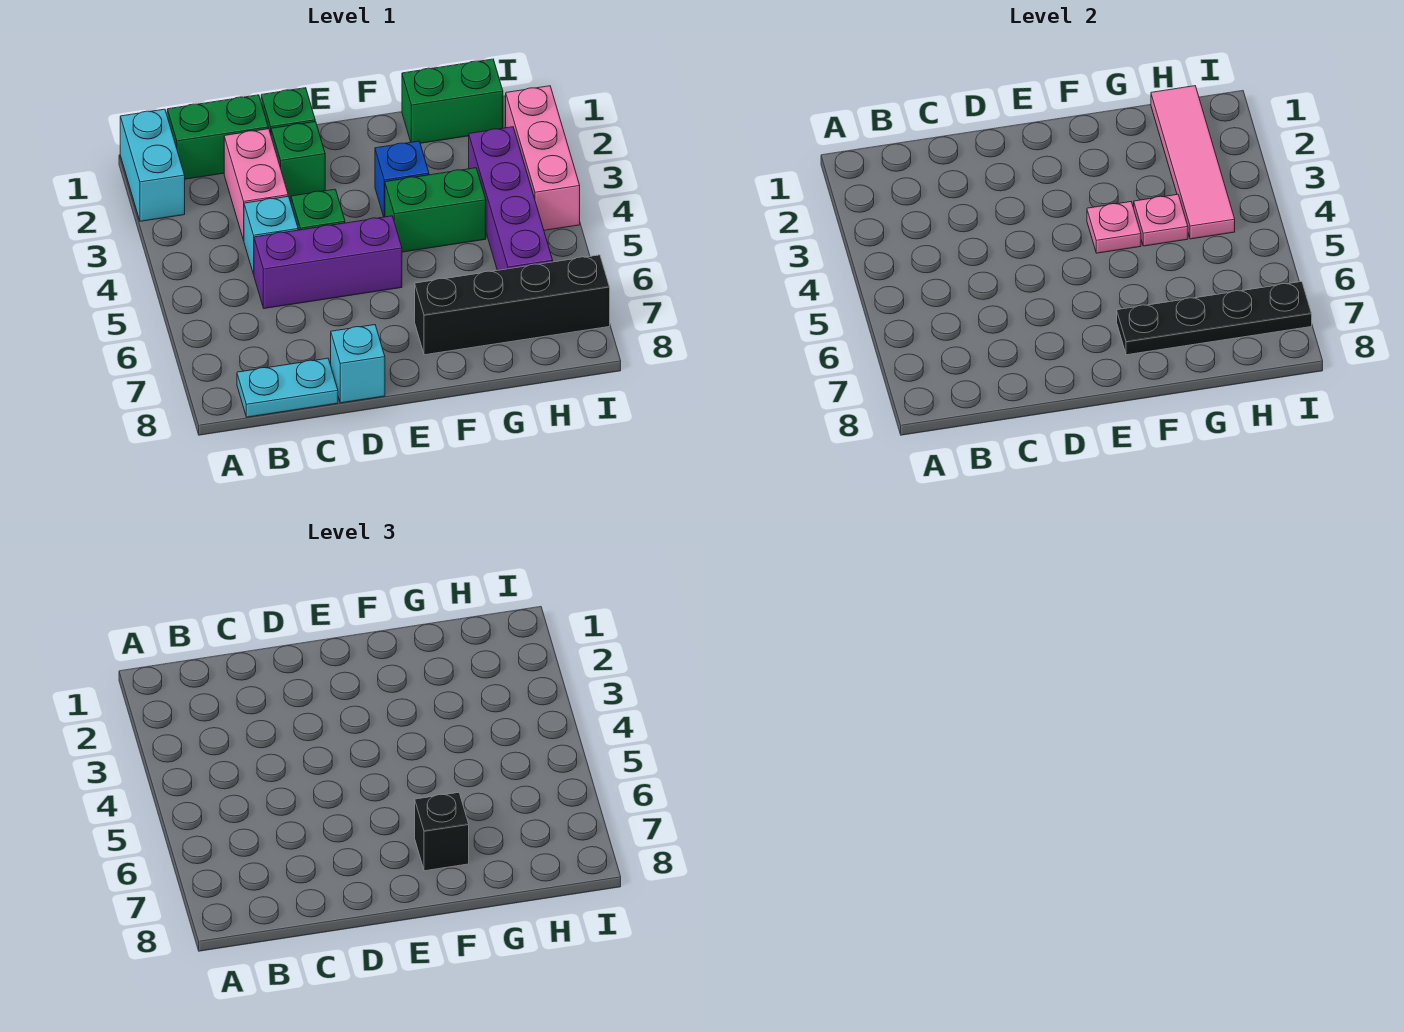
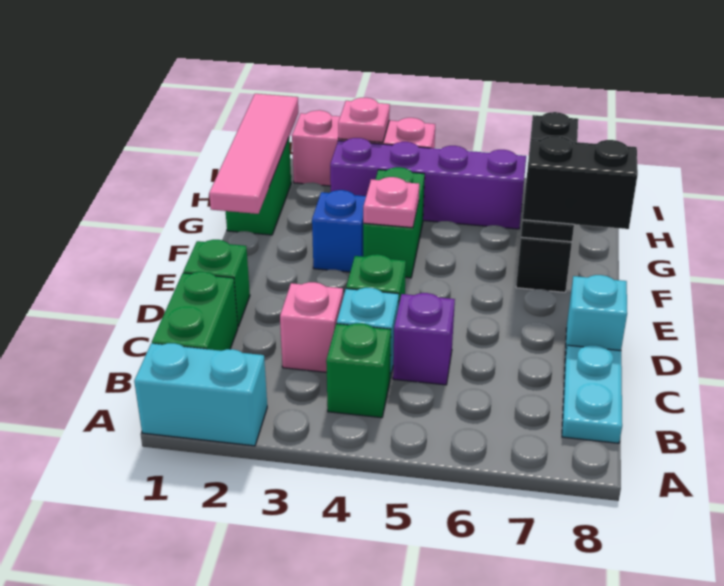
pink brick C2:C3 level 1 -> pink brick C3 level 1
purple brick C5:E5 level 1 -> purple brick C5 level 1
green brick D2 level 1 -> green brick B4 level 1
black brick F7 level 3 -> black brick F7:F8 level 3
pink plate G4 level 2 -> pink plate I3 level 2
pink tile H1:H4 level 2 -> pink tile F1:I1 level 2

